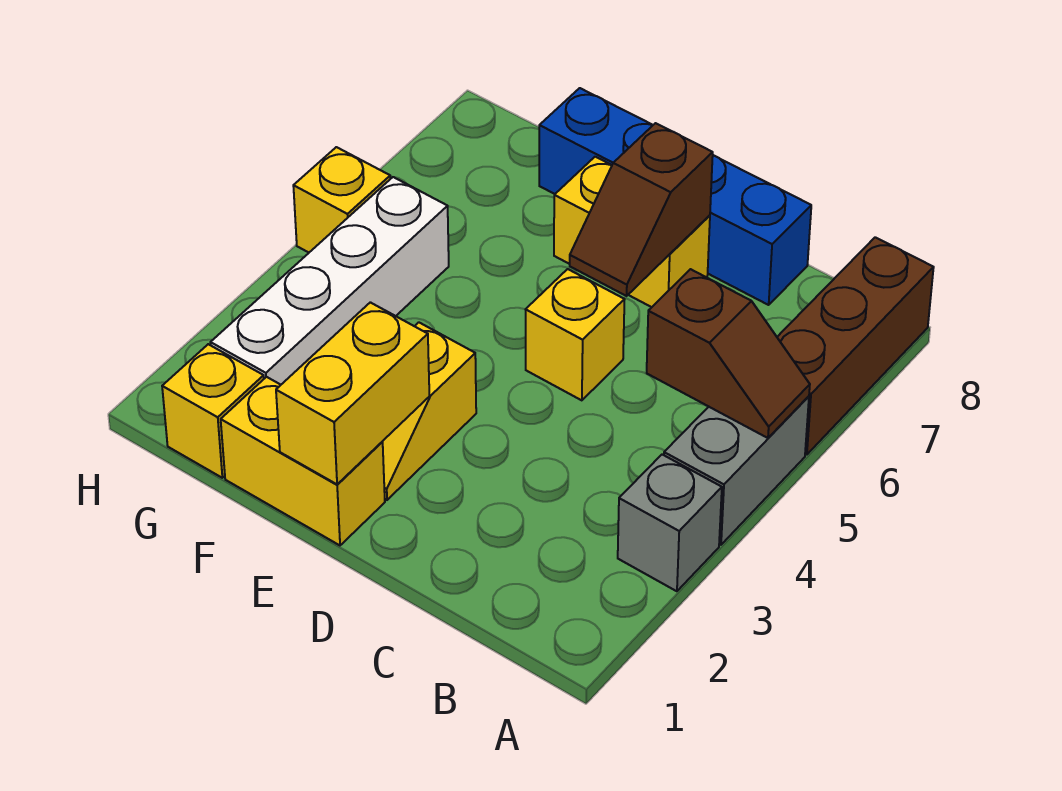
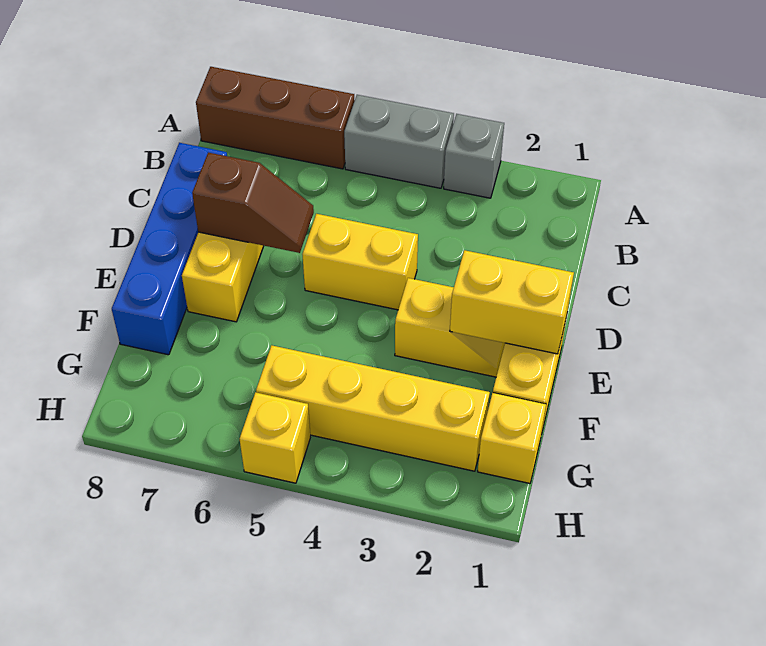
brown slope A5:B5 level 2 top B -> none
yellow brick D5 level 1 -> yellow brick D4:D5 level 1
white brick G2:G5 level 1 -> yellow brick G2:G5 level 1

